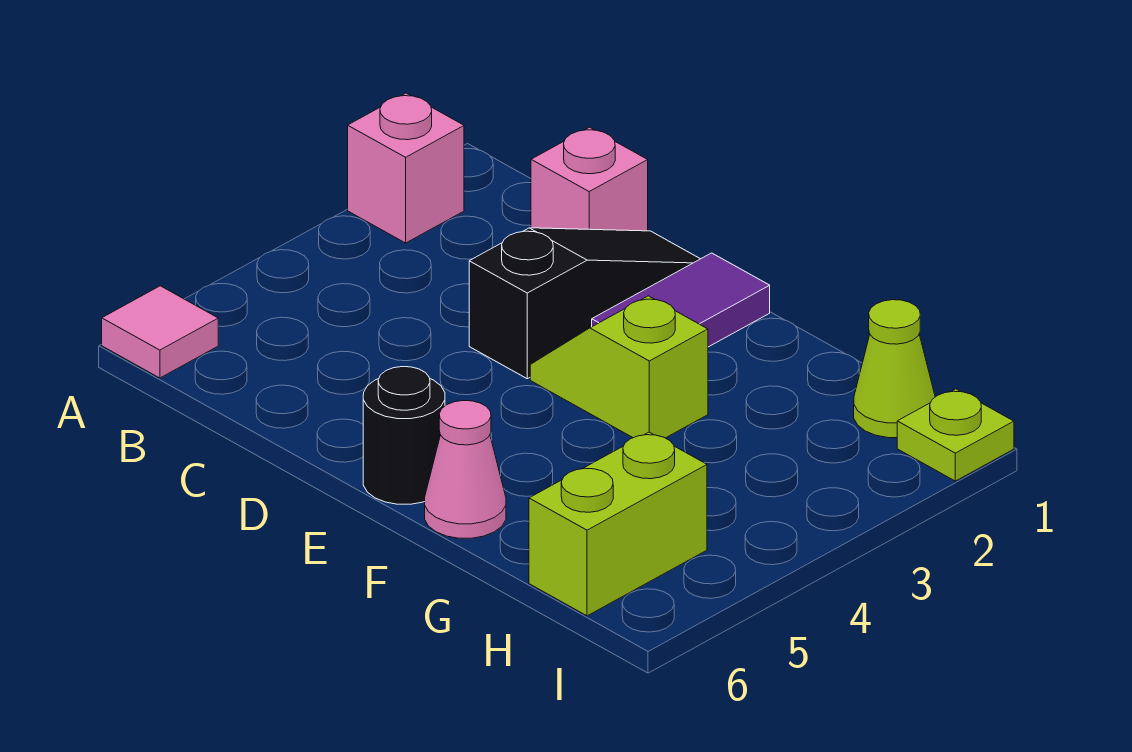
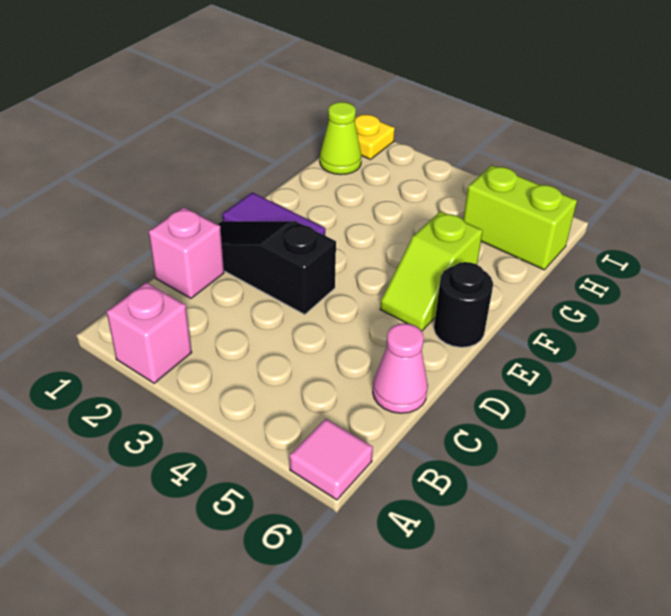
lime slope E3:F3 level 1 top F -> lime slope E5:F5 level 1 top F
pink cone F6 level 1 -> pink cone C6 level 1
lime plate I1 level 1 -> yellow plate I1 level 1

